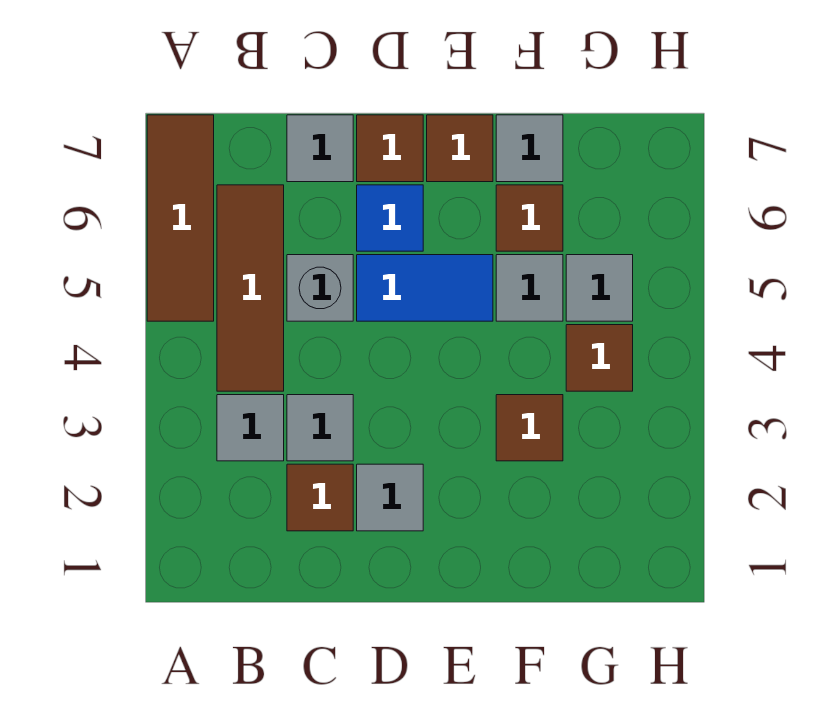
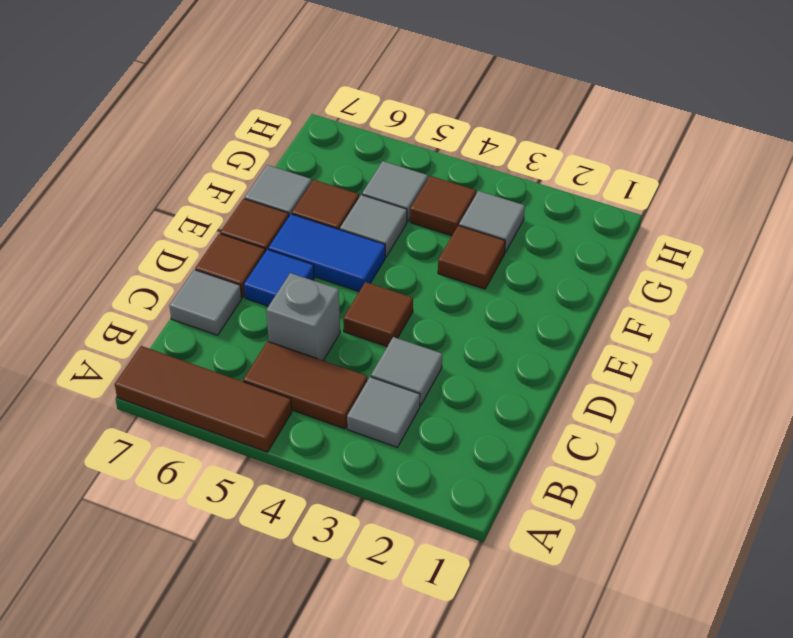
brown tile B4:B6 level 1 -> brown tile B4:B5 level 1
brown tile C2 level 1 -> brown tile D4 level 1
grey tile D2 level 1 -> grey tile G3 level 1
blue tile D5:E5 level 1 -> blue tile E5:E6 level 1

